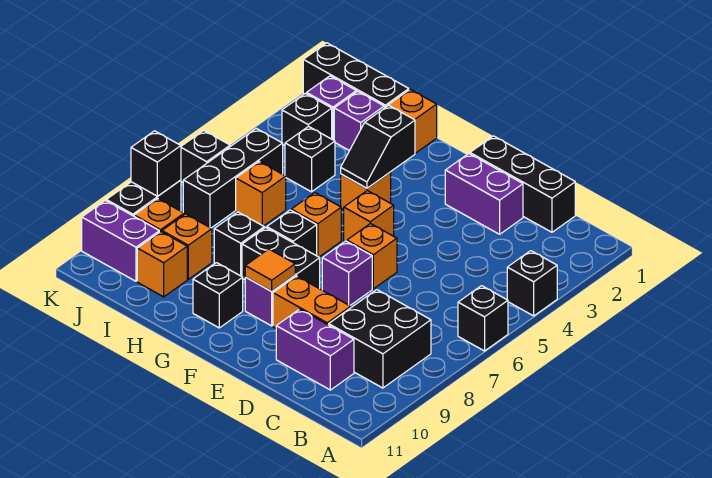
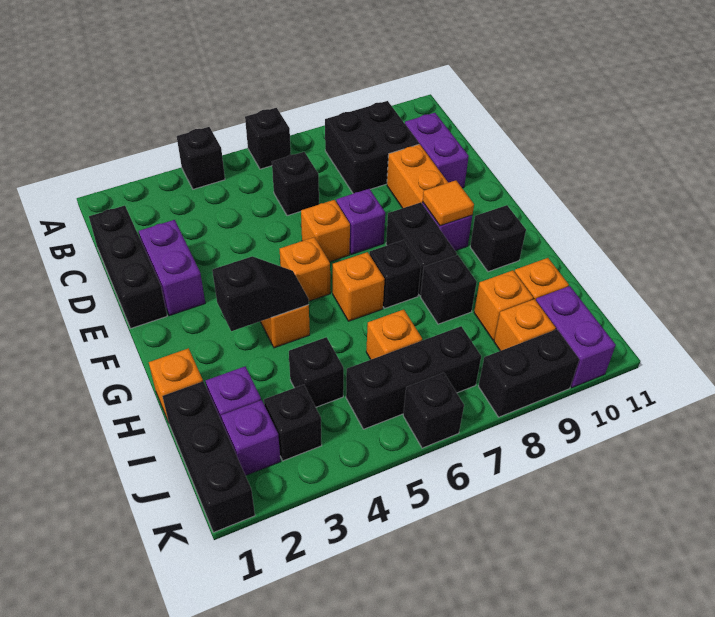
black brick K8 level 2 -> black brick C6 level 1

